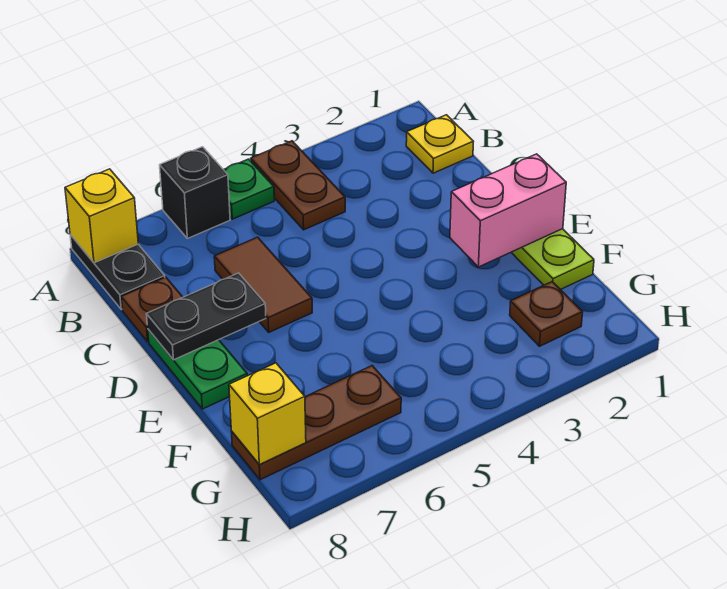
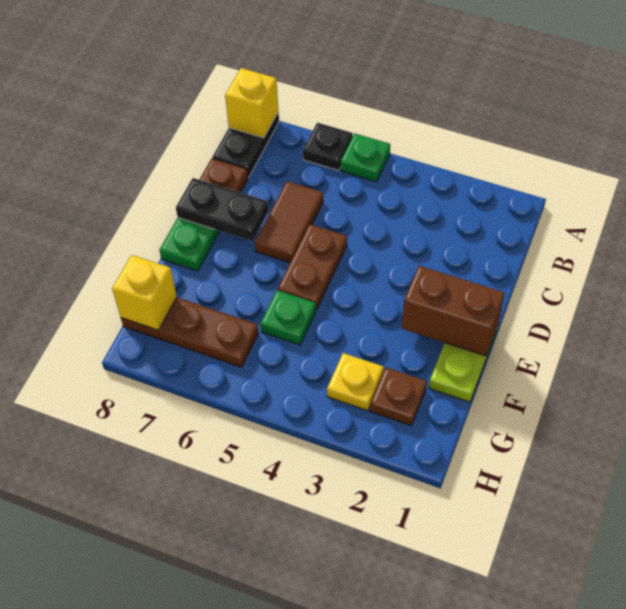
brown plate A4:B4 level 1 -> brown plate D5:E5 level 1
black brick A6 level 1 -> black plate A6 level 1
yellow plate B1 level 1 -> yellow plate G3 level 1
pink brick E1:E2 level 2 -> brown brick E1:E2 level 2
none -> green plate F5 level 1

